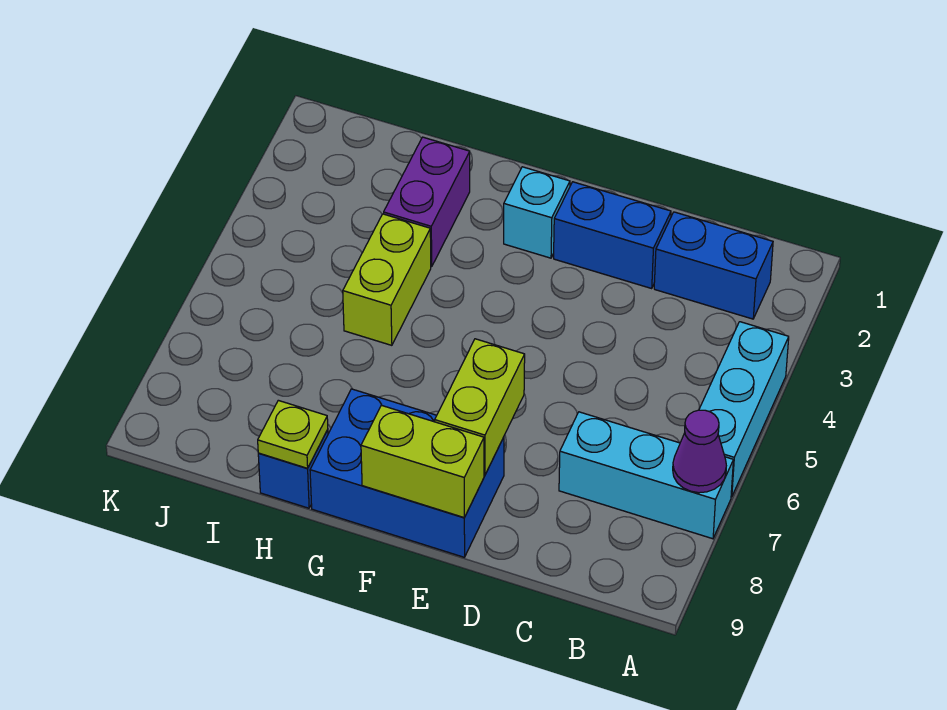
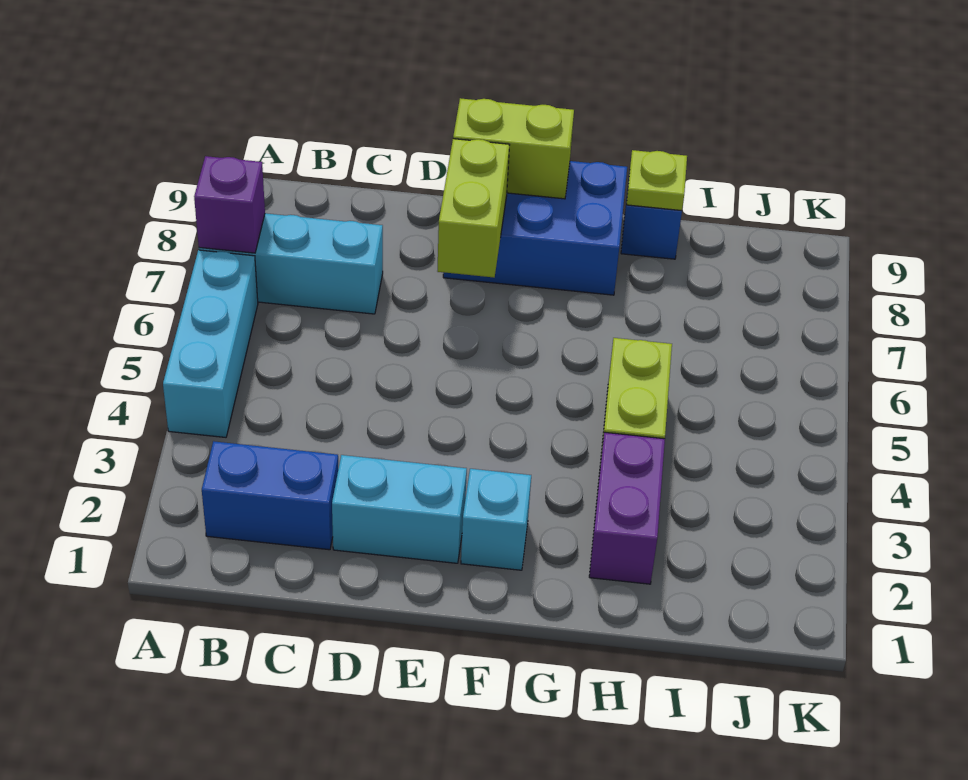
purple cone A7 level 2 -> purple brick A7 level 2
blue brick D2:E2 level 1 -> cyan brick D2:E2 level 1

